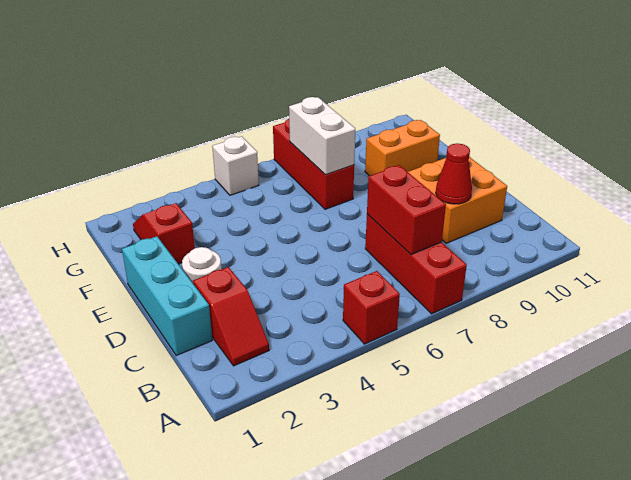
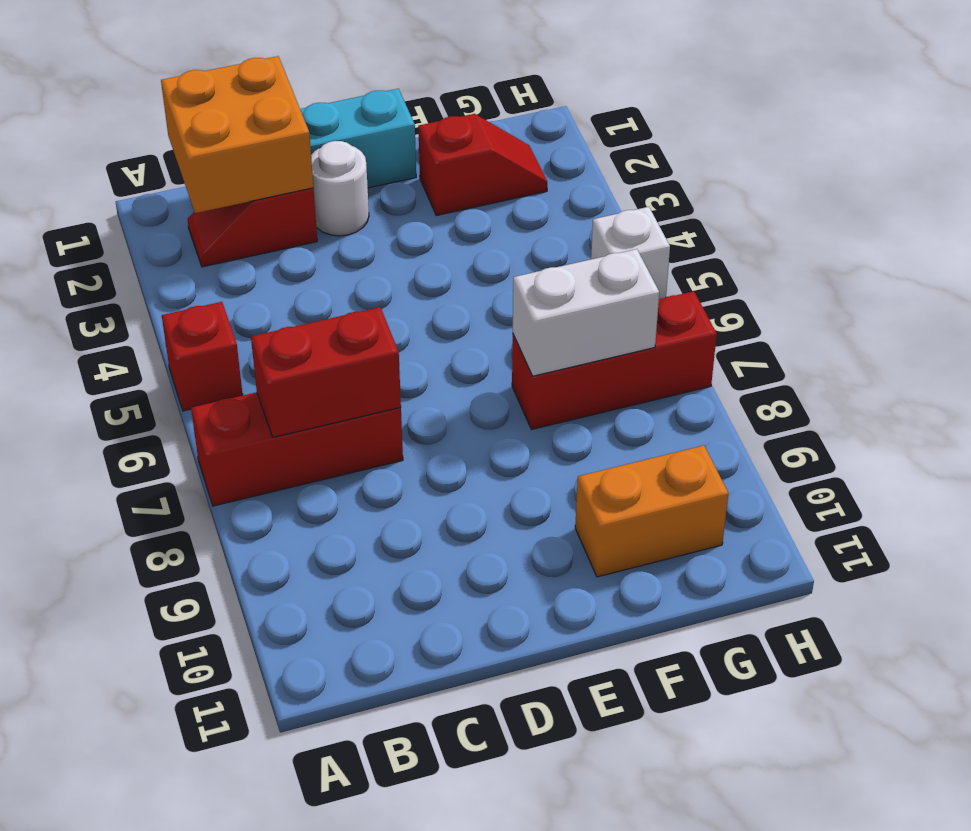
orange brick C9:D10 level 1 -> orange brick B1:C2 level 2
red cone C9 level 2 -> none
orange brick F9:F10 level 1 -> orange brick F10:G10 level 1

